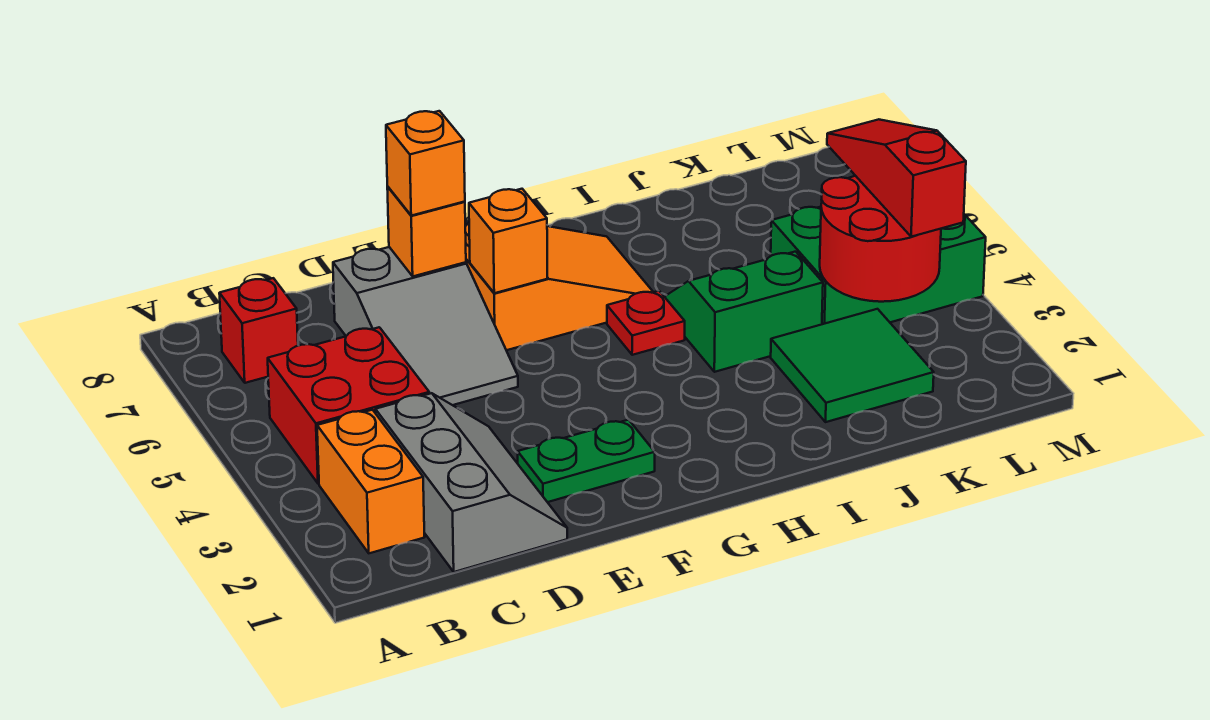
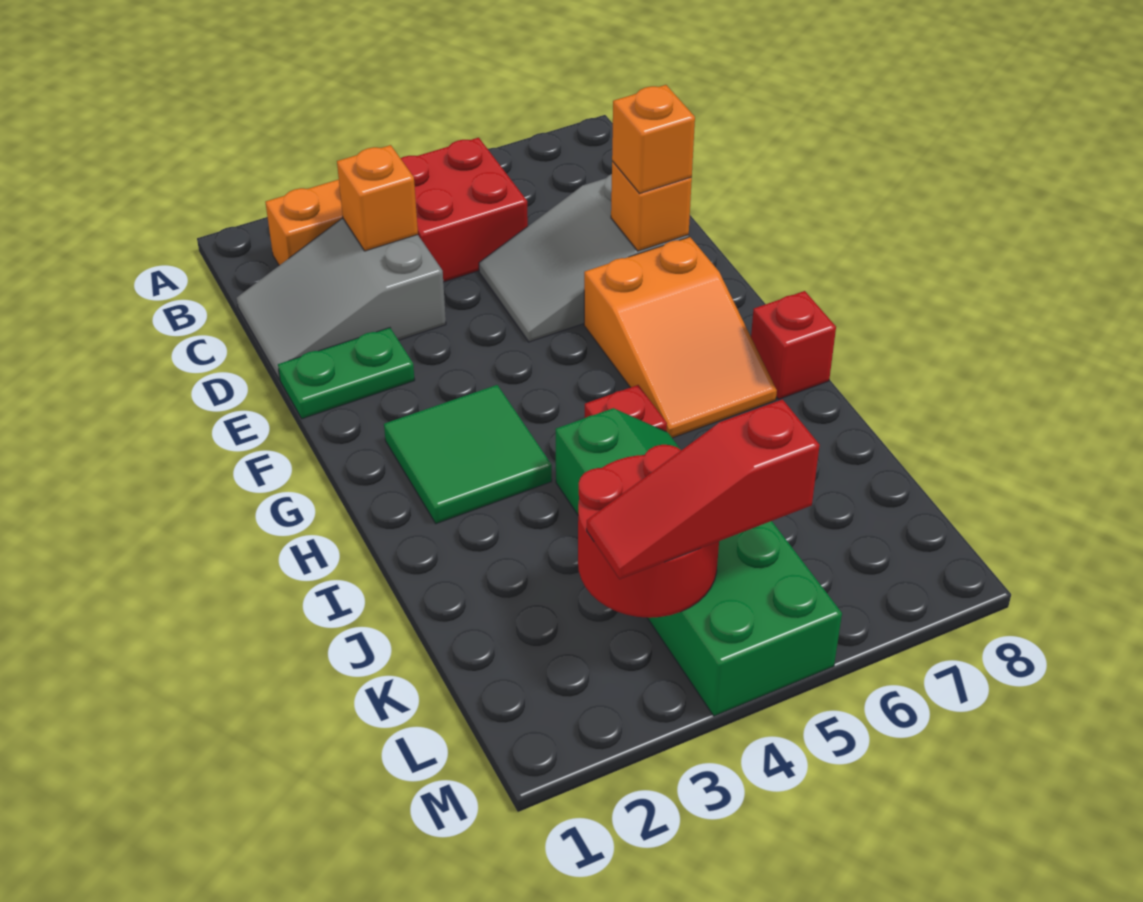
red brick B7 level 1 -> red brick H8 level 1
grey slope C1:D3 level 1 top C -> grey slope C1:D3 level 1 top 3
green plate E2:F2 level 1 -> green plate E1:E2 level 1
orange brick F6 level 2 -> orange brick C3 level 2
green tile J2:K3 level 1 -> green tile G2:H3 level 1
red slope L3:L5 level 3 top 3 -> red slope L3:L5 level 3 top 5

